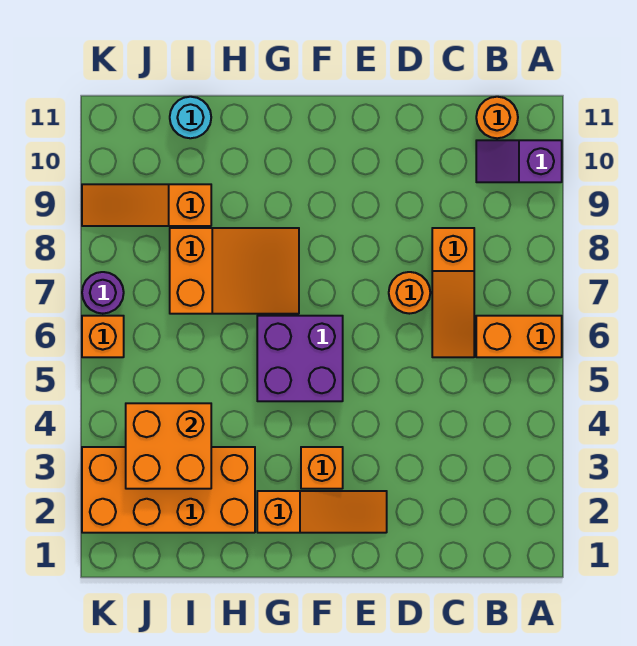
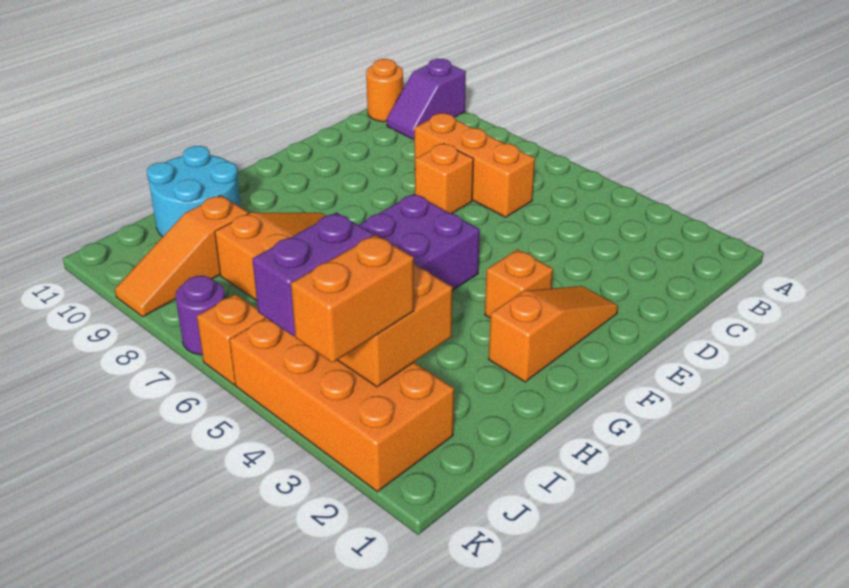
orange brick A6:B6 level 1 -> orange brick J3:K3 level 3
orange slope C6:C8 level 1 top 8 -> orange brick C6:C8 level 1
orange round brick D7 level 1 -> orange brick D7 level 1
orange brick H2:K3 level 1 -> orange brick J2:K5 level 1
cyan round brick I11 level 1 -> cyan round brick H10:I11 level 1
none -> purple brick J4:K4 level 3

